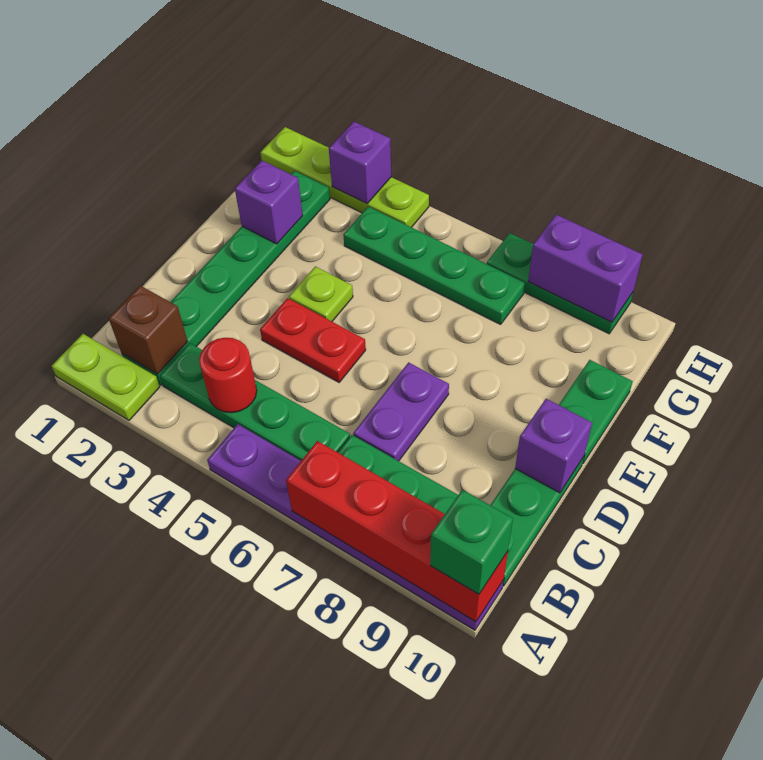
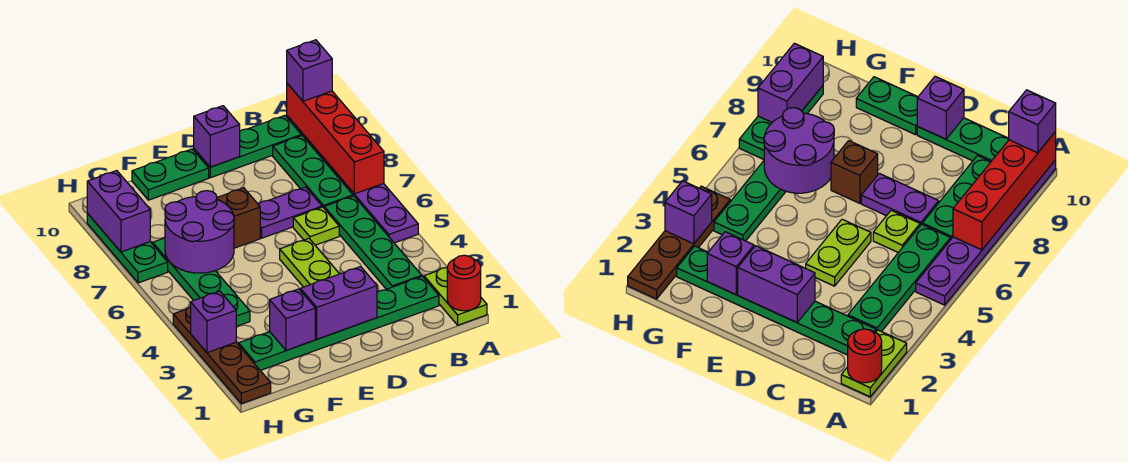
green brick A10 level 3 -> purple brick A10 level 3
brown brick B2 level 2 -> brown brick E7 level 1
red round brick B4 level 2 -> red round brick A1 level 2
none -> purple brick D2:E2 level 2
red plate D4:D5 level 1 -> lime plate D4:D5 level 1
lime plate E4 level 1 -> lime plate C6 level 1
none -> purple round brick F6:G7 level 2
lime plate H1:H4 level 1 -> brown plate H1:H4 level 1

